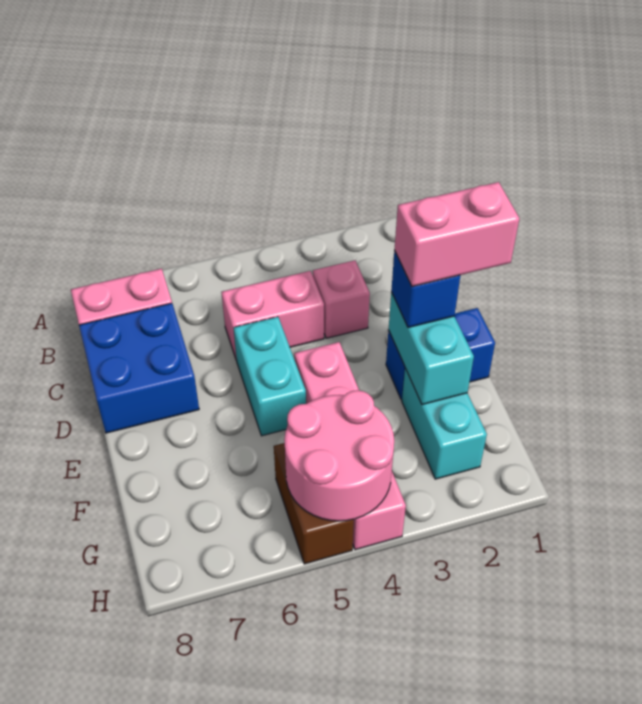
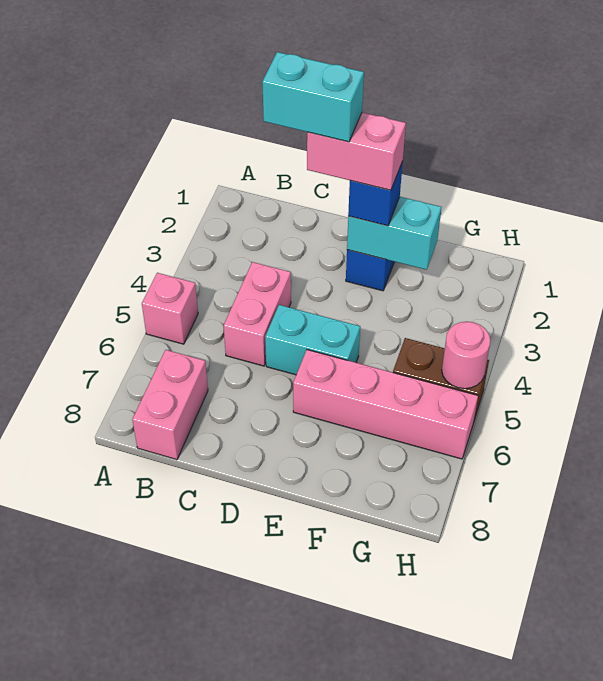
pink brick C3 level 1 -> pink brick A5 level 1
blue brick C7:D8 level 1 -> none
pink brick E1:E2 level 4 -> pink brick D2:E2 level 4
pink brick E4:H4 level 1 -> pink brick E6:H6 level 1
cyan brick F2:G2 level 1 -> cyan brick C2:D2 level 5
pink round brick G4:H5 level 2 -> pink round brick H5 level 2

